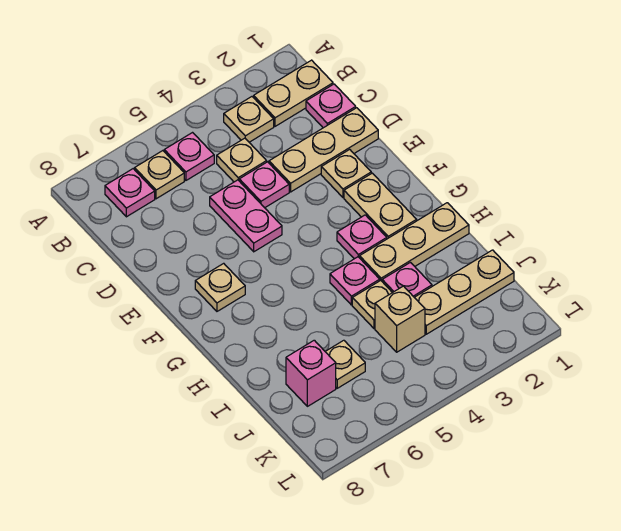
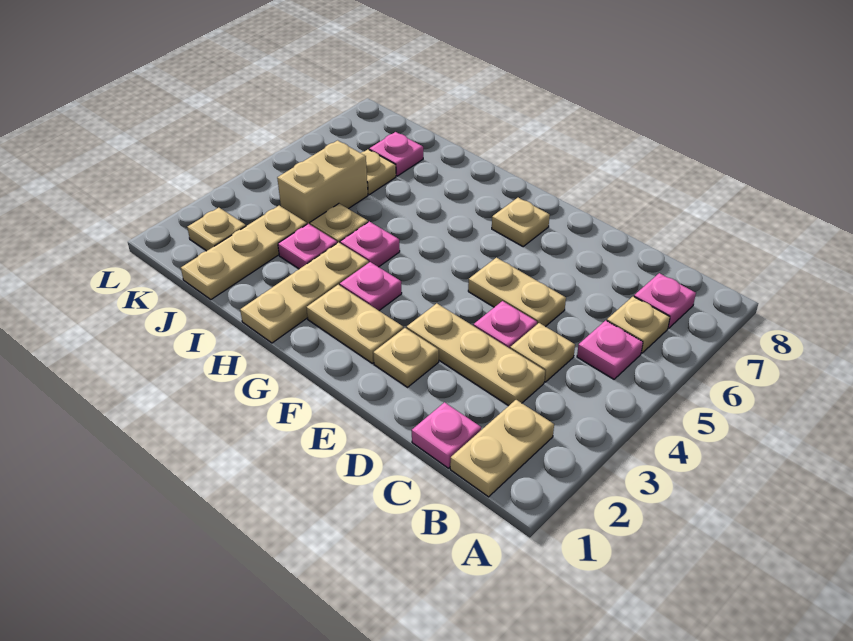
tan plate B3 level 1 -> tan plate K2 level 1
tan plate D1:D3 level 1 -> tan plate C3:E3 level 1
pink plate D5:E5 level 1 -> tan plate D5:E5 level 1
tan brick J4 level 1 -> tan brick J4:J5 level 1
pink brick J7 level 1 -> pink plate J7 level 1

